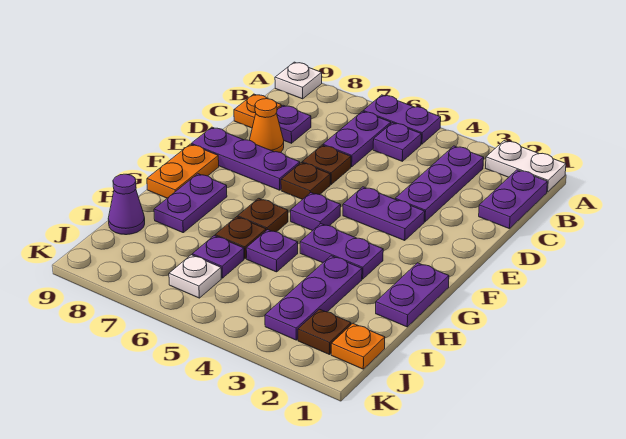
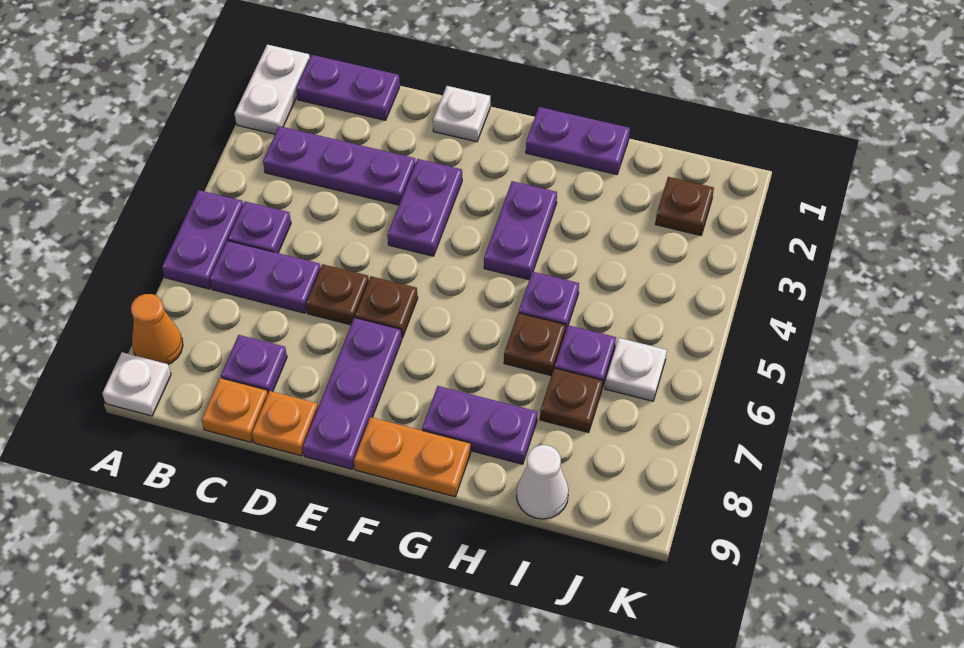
orange cone D8 level 1 -> orange cone A8 level 1
none -> white plate E1 level 1
purple plate F5 level 1 -> none
brown plate G6 level 1 -> brown plate I7 level 1
purple plate H3:J3 level 1 -> none
purple cone I9 level 1 -> white cone I9 level 1
orange plate J1 level 1 -> orange plate D9 level 1

